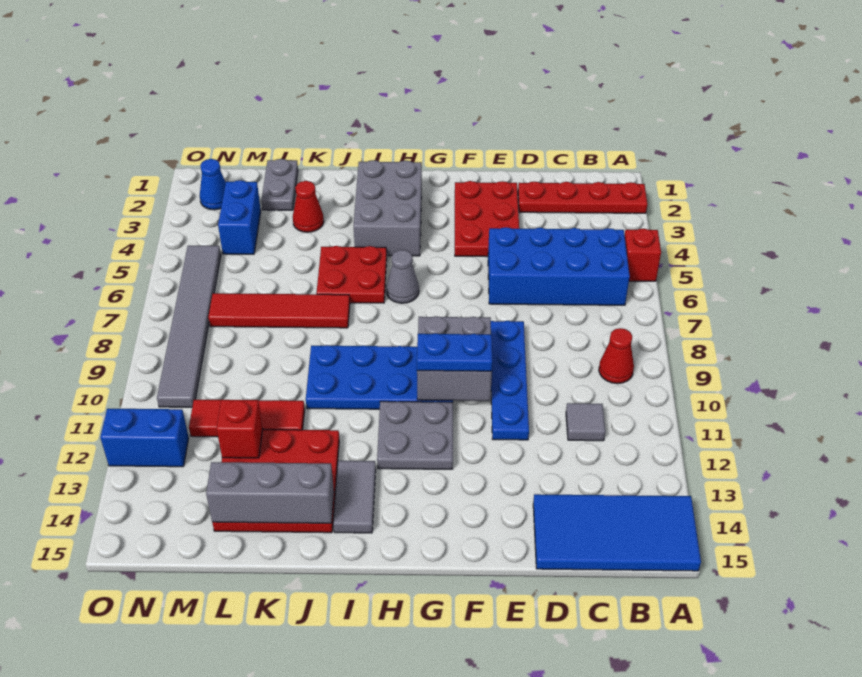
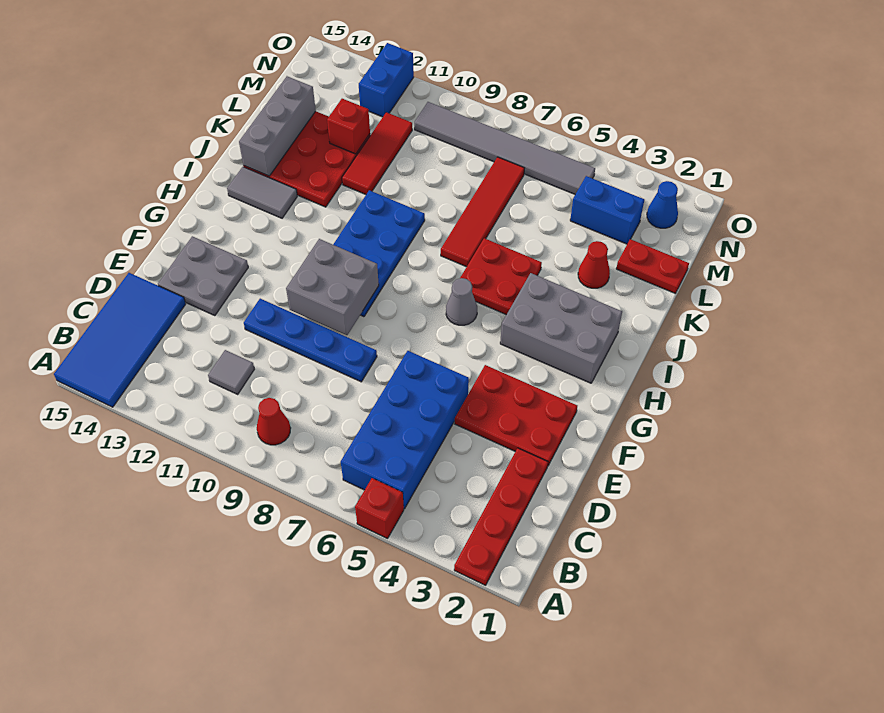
blue plate F10:G10 level 3 -> none
grey plate G11:H12 level 1 -> grey plate E13:F14 level 1
grey plate L1:L2 level 1 -> red plate L1:L2 level 1

